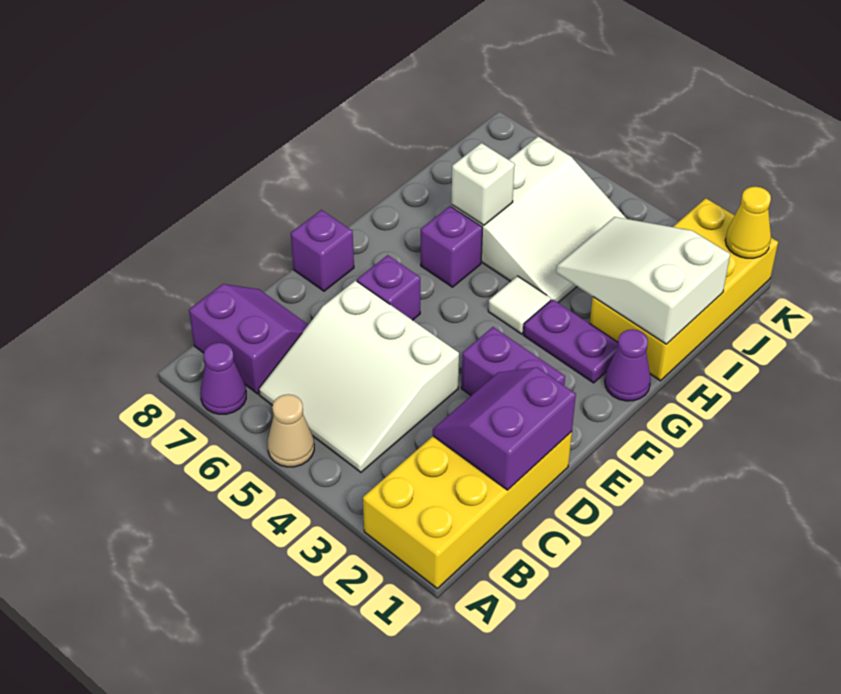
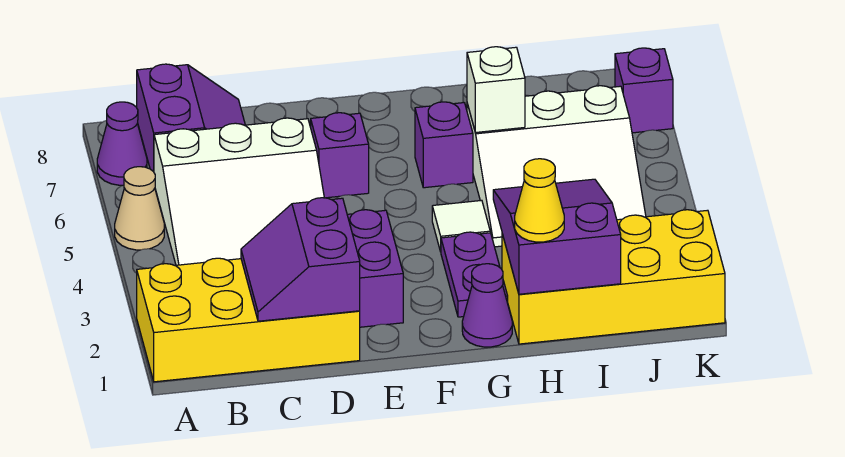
white slope B4:D6 level 1 top D -> white slope B4:D6 level 1 top 6
purple slope C1:D2 level 2 top 1 -> purple slope C1:D2 level 2 top D
purple brick E8 level 1 -> purple brick K7 level 1
white slope H1:I3 level 2 top 1 -> purple slope H1:I3 level 2 top 1
yellow cone K1 level 2 -> yellow cone H1 level 3

